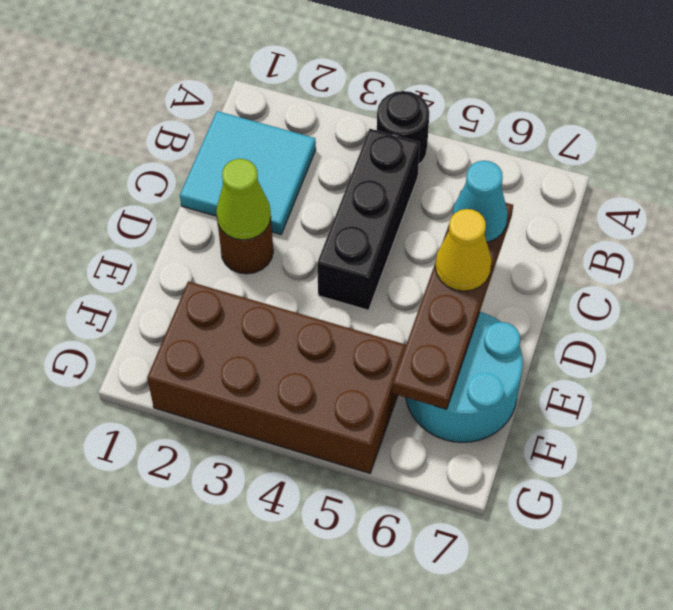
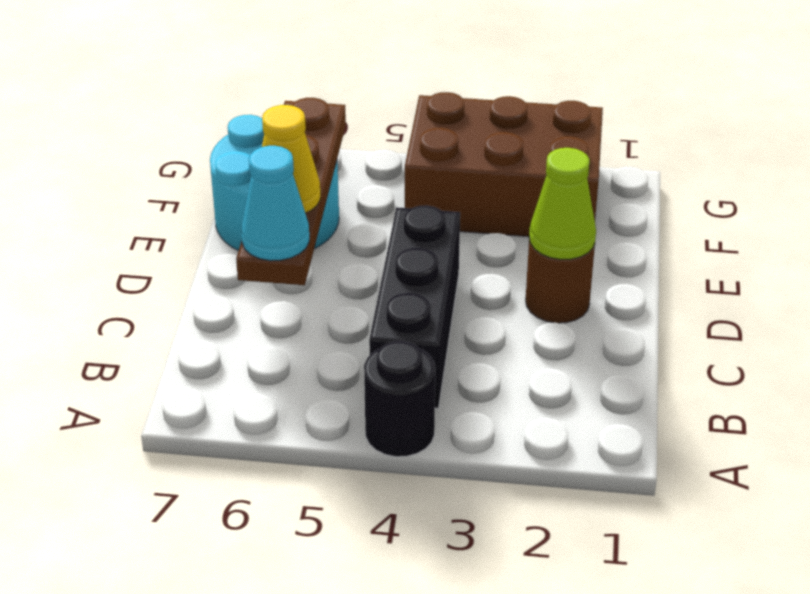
cyan tile B1:C2 level 1 -> none
brown brick F2:G5 level 1 -> brown brick F2:G4 level 1

